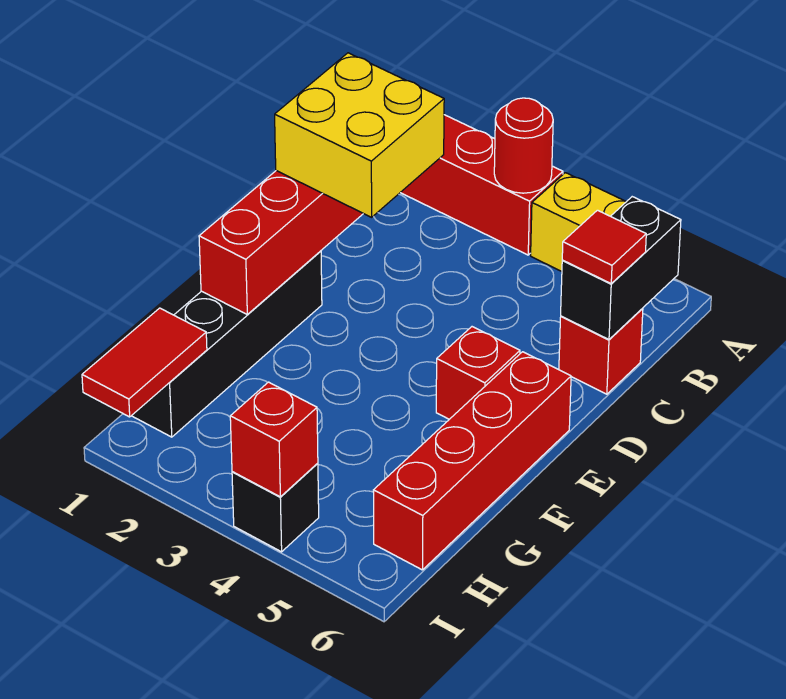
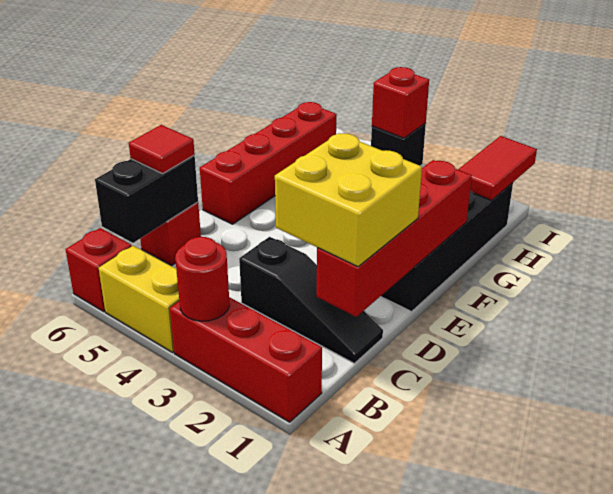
none -> black slope C1:C3 level 1 top 3
red brick E5 level 1 -> red brick A6 level 1

